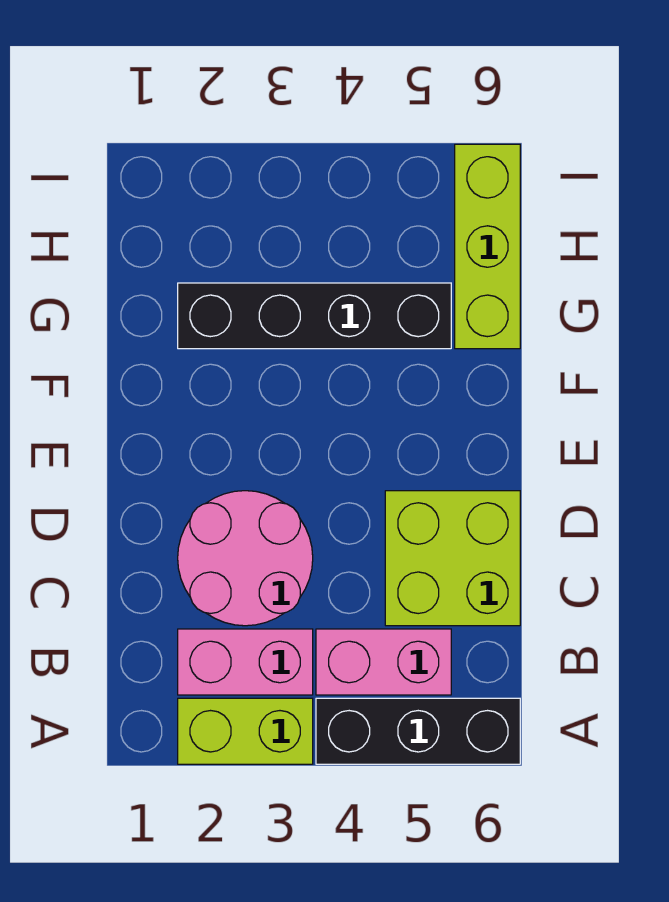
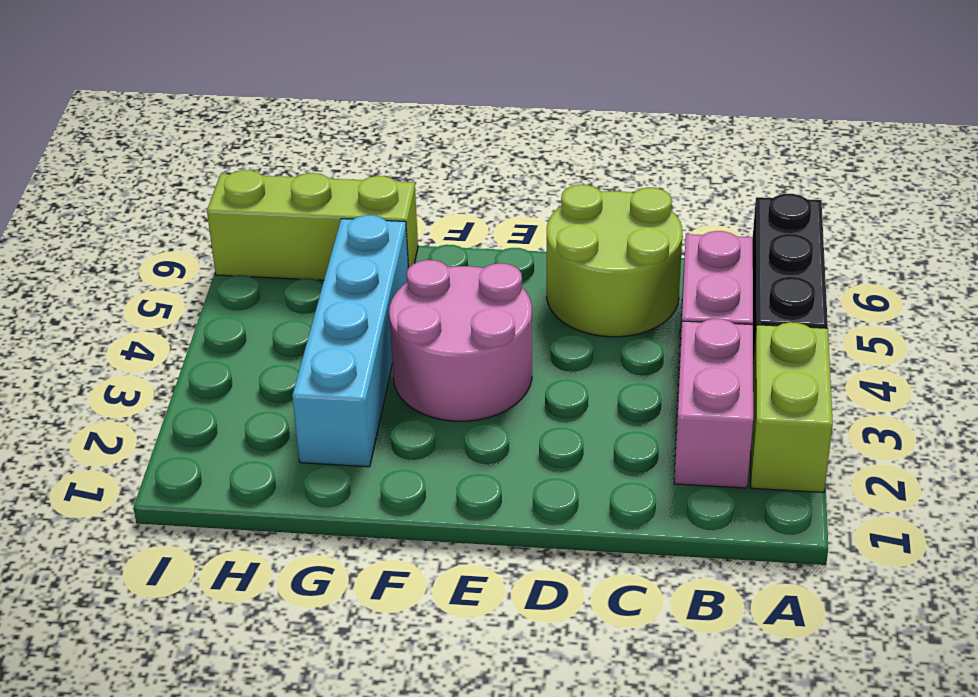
pink round brick C2:D3 level 1 -> pink round brick E3:F4 level 1
lime brick C5:D6 level 1 -> lime round brick C5:D6 level 1
black brick G2:G5 level 1 -> cyan brick G2:G5 level 1

